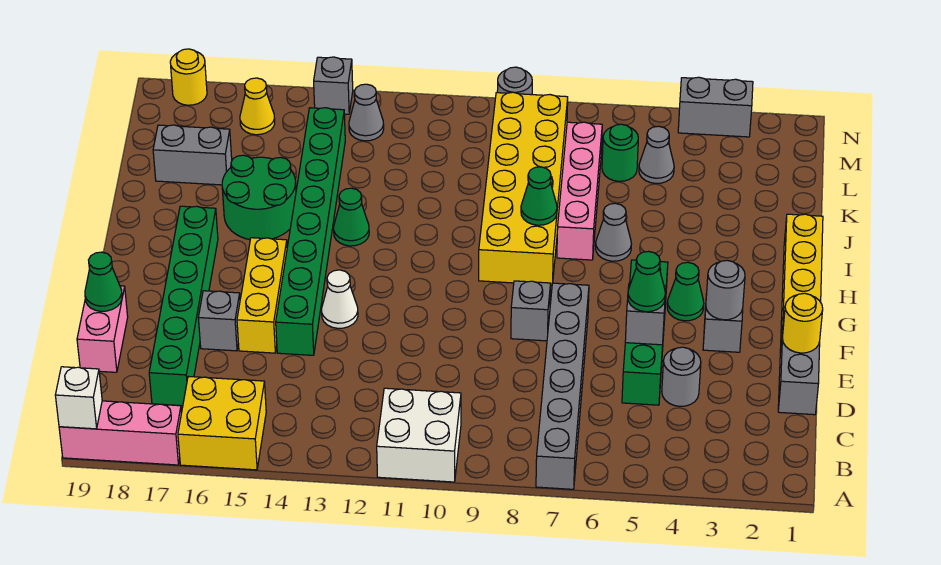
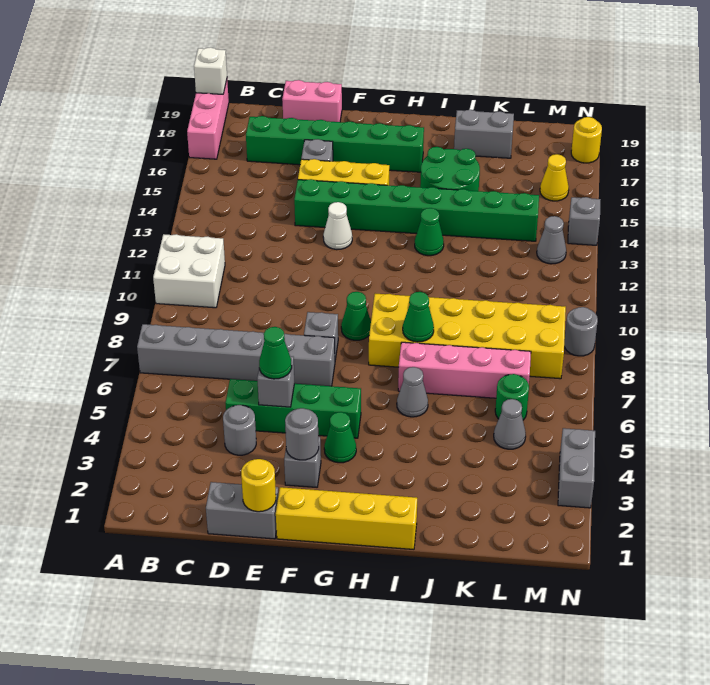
yellow brick A15:B16 level 1 -> none
green cone E19 level 2 -> green cone G9 level 1
grey brick K17:K18 level 1 -> grey brick J18:K18 level 1

